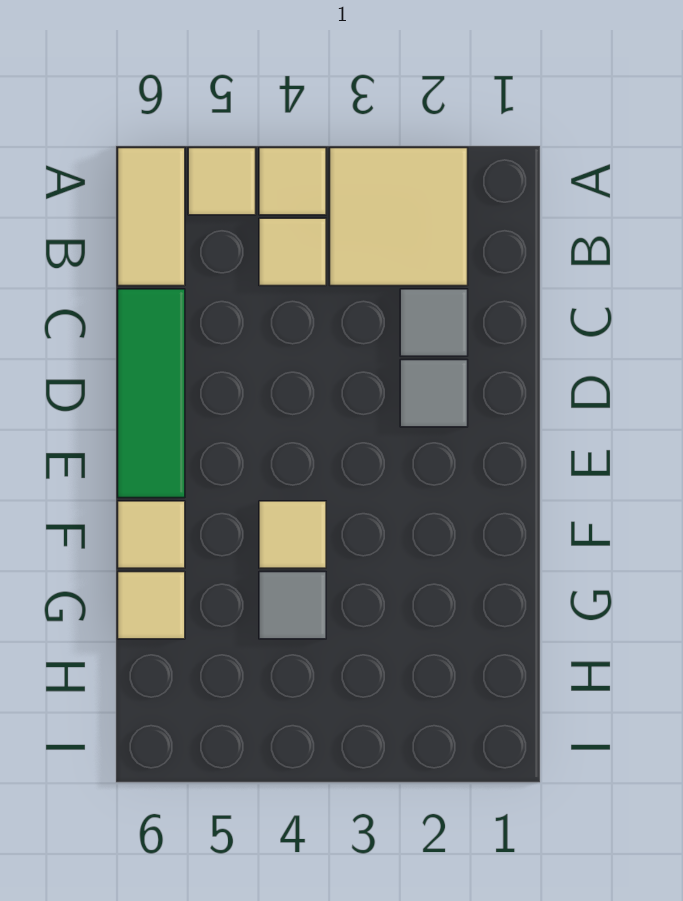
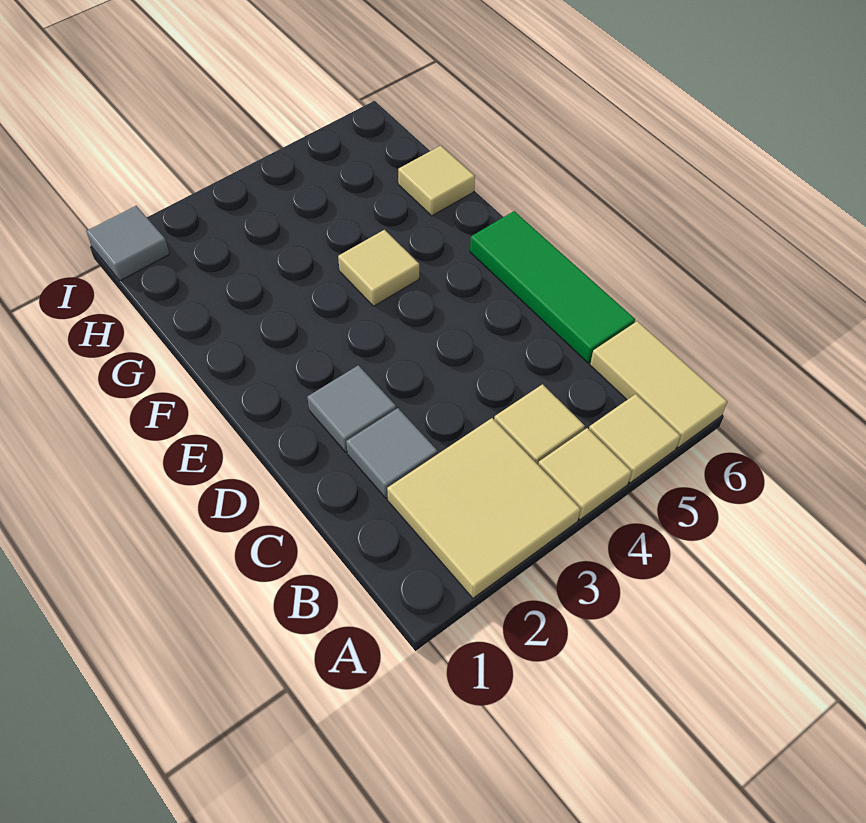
tan tile F6 level 1 -> none
grey tile G4 level 1 -> grey tile I1 level 1

